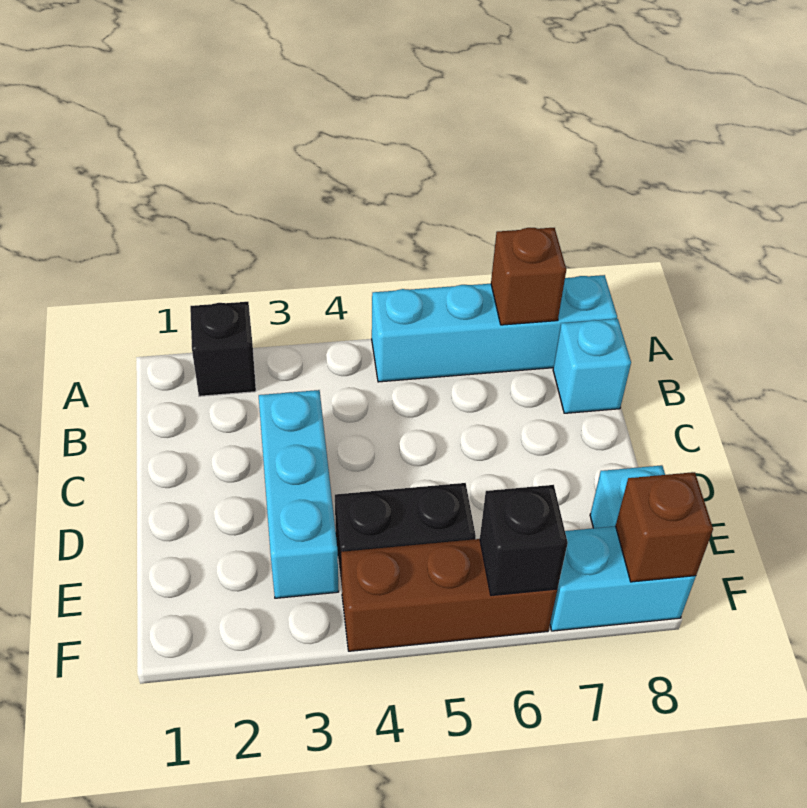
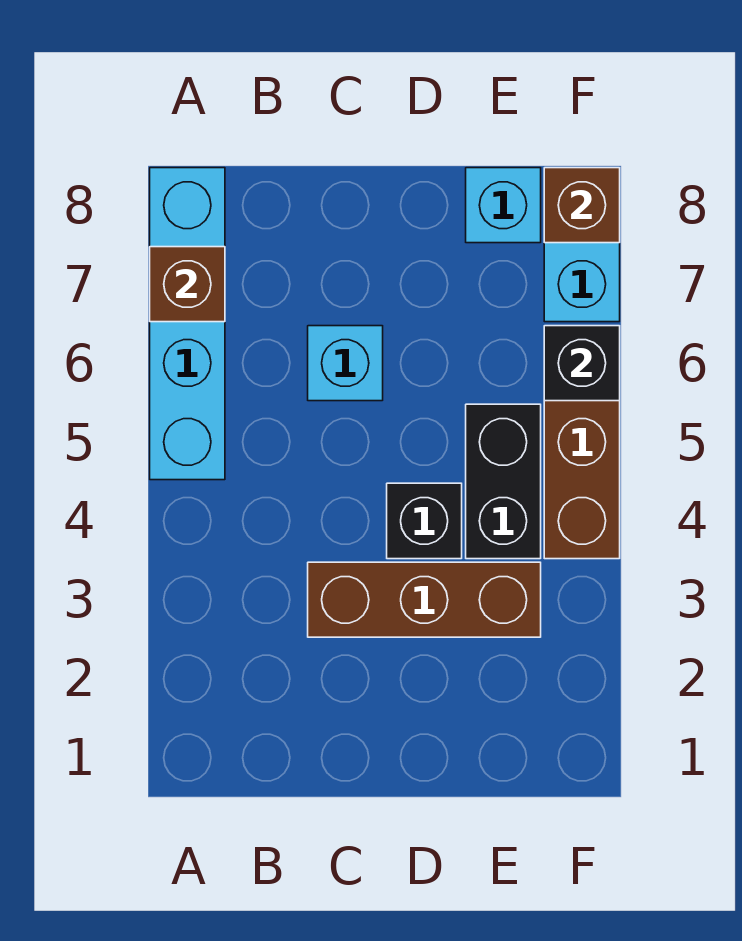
black brick A2 level 1 -> black brick D4 level 1
cyan brick B8 level 1 -> cyan brick C6 level 1
cyan brick C3:E3 level 1 -> brown brick C3:E3 level 1

